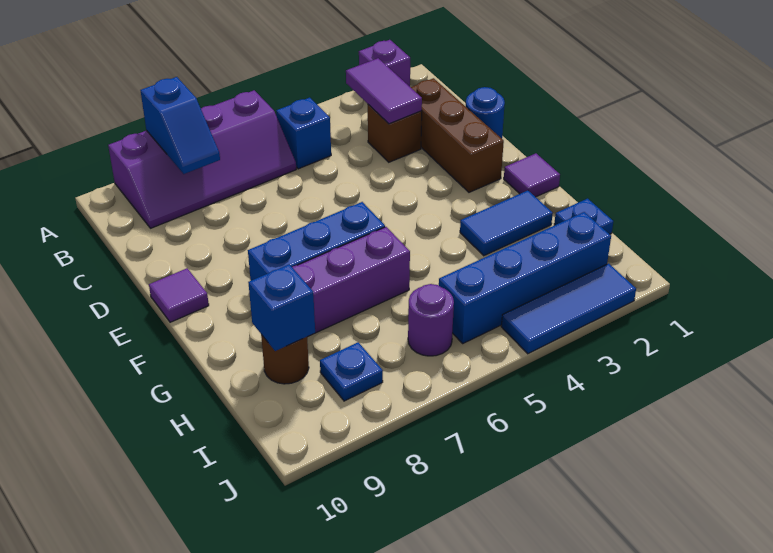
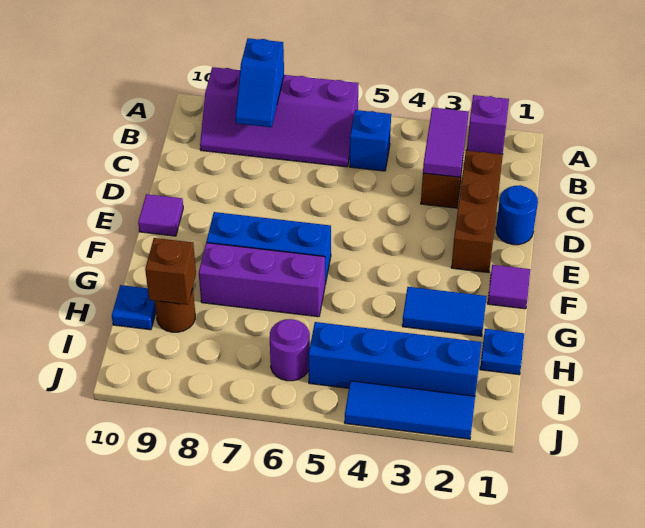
blue brick H9 level 2 -> brown brick H9 level 2
blue plate I8 level 1 -> blue plate H10 level 1

